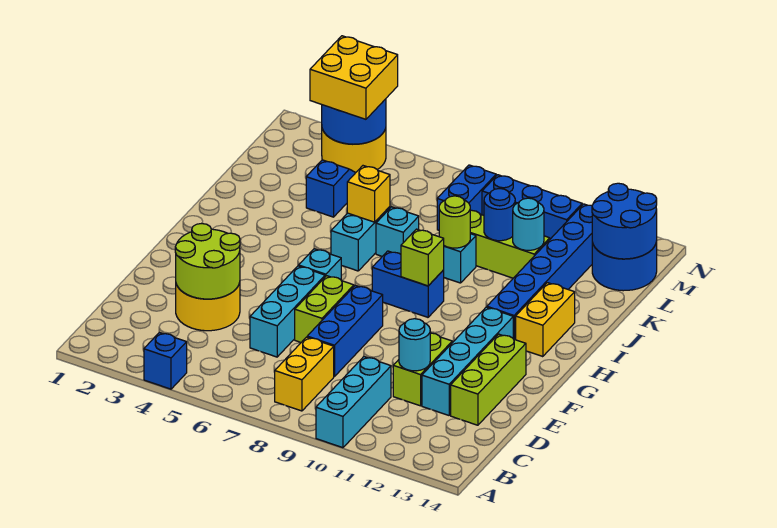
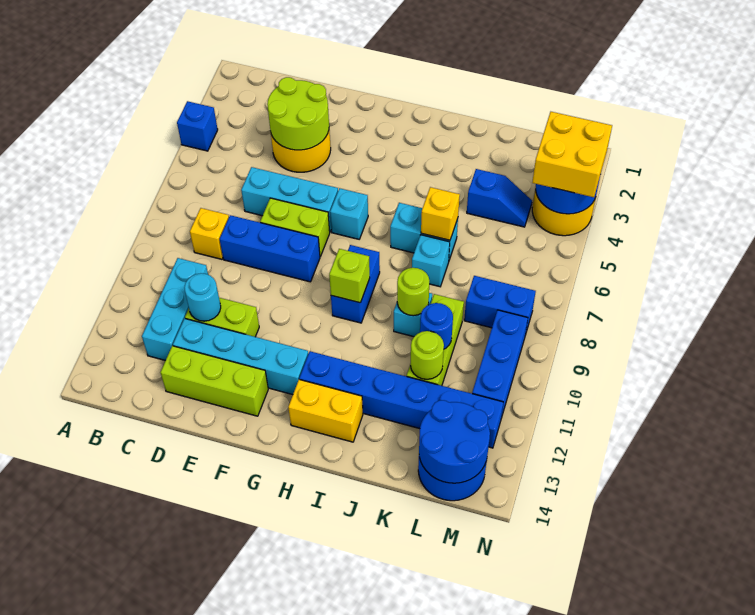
cyan brick A10:C10 level 1 -> cyan brick C10:C12 level 1
yellow brick B8:C8 level 1 -> yellow brick C8 level 1
cyan round brick K11 level 2 -> lime round brick K11 level 2

